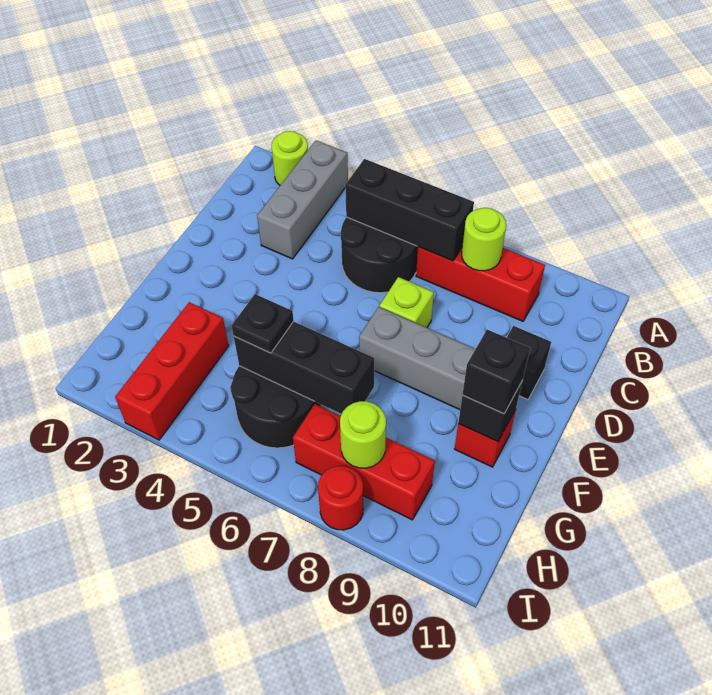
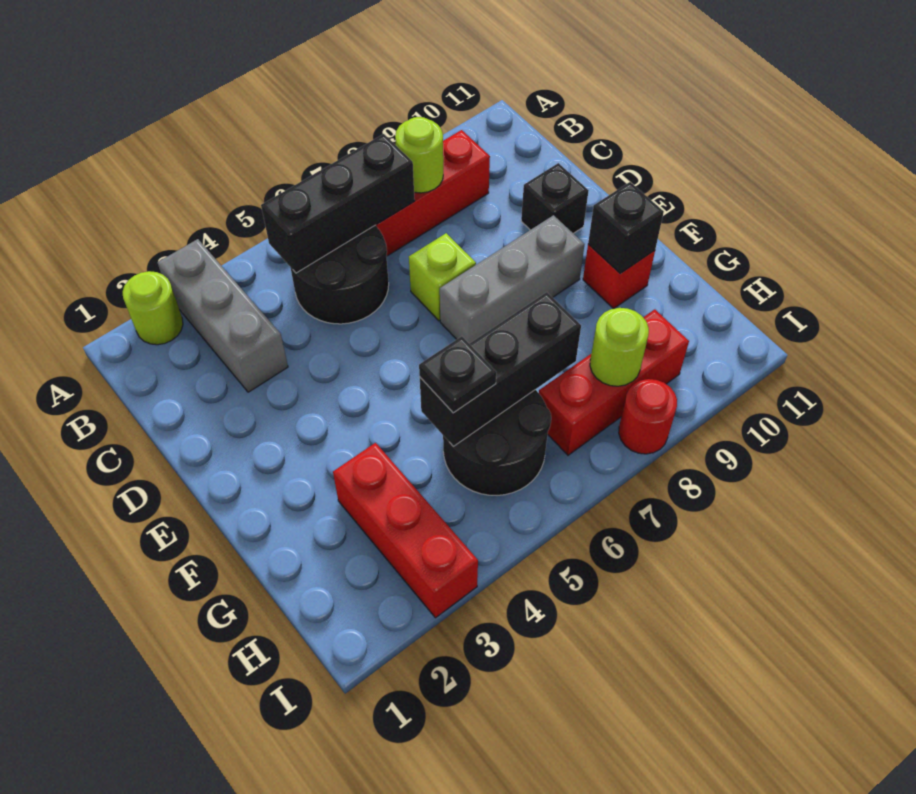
black brick F10 level 3 -> none

